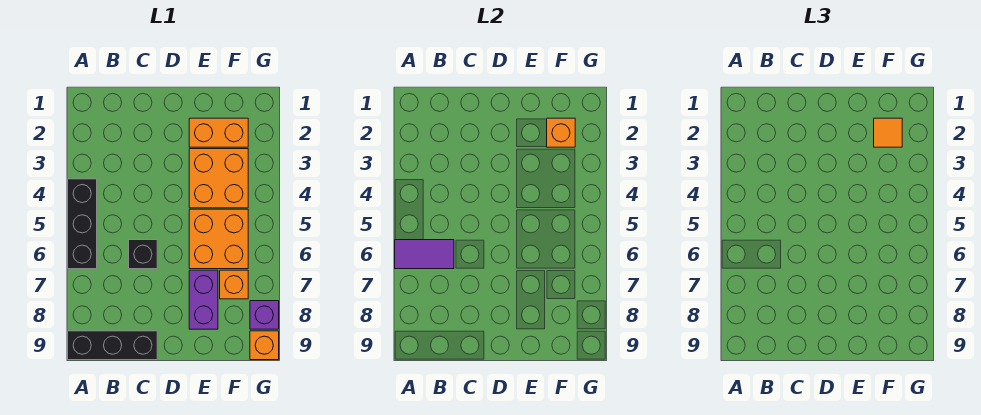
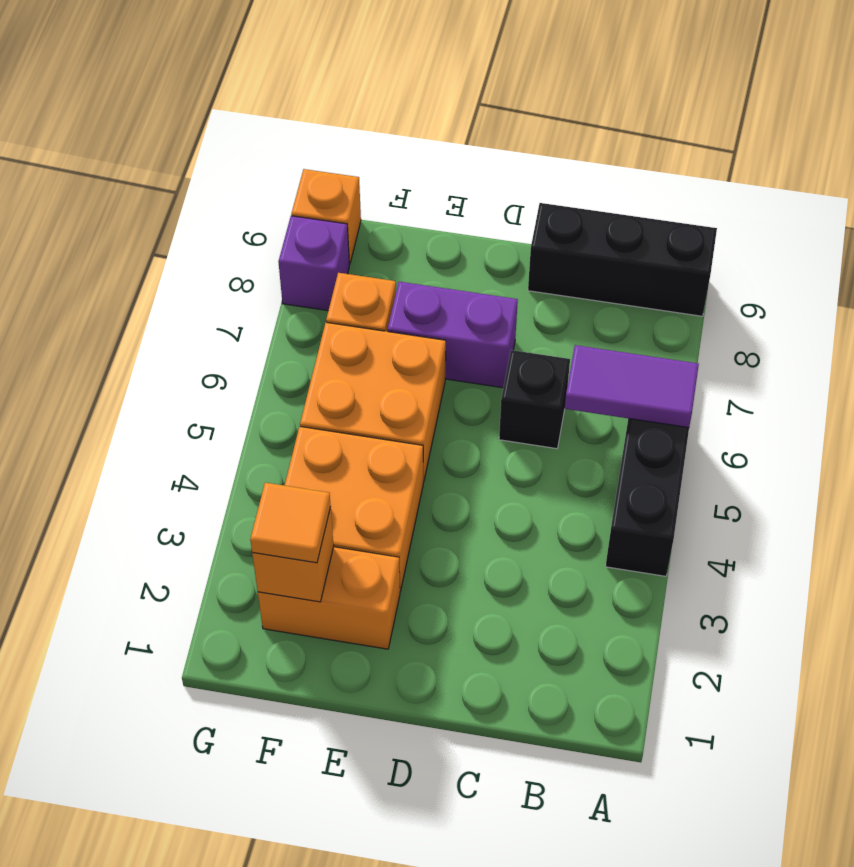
purple brick E7:E8 level 1 -> purple brick D7:E7 level 1

